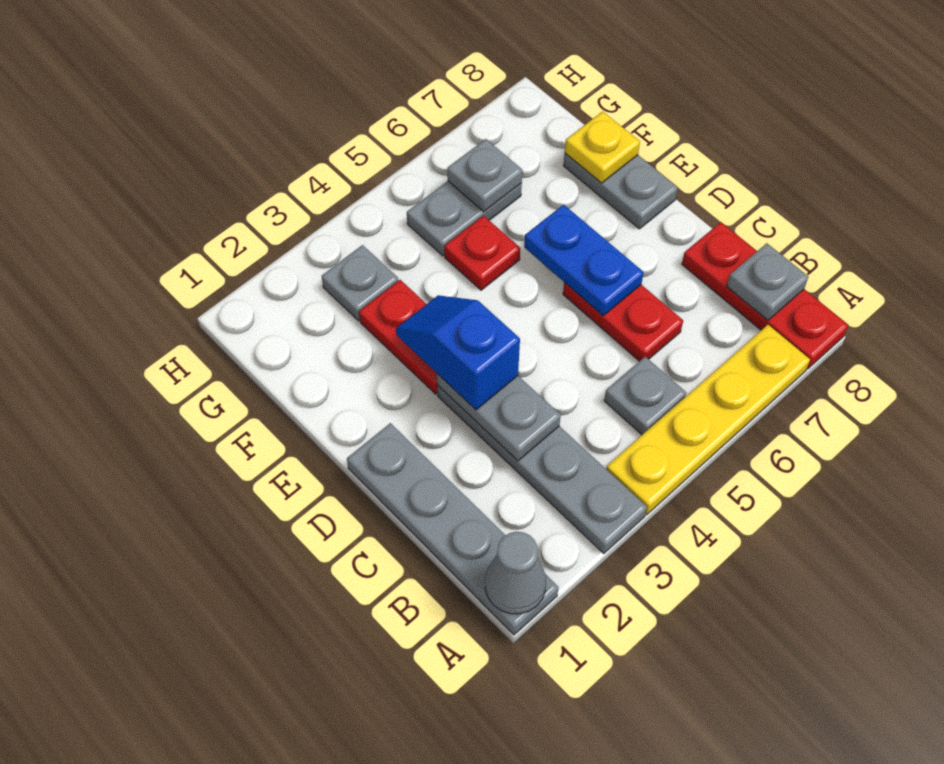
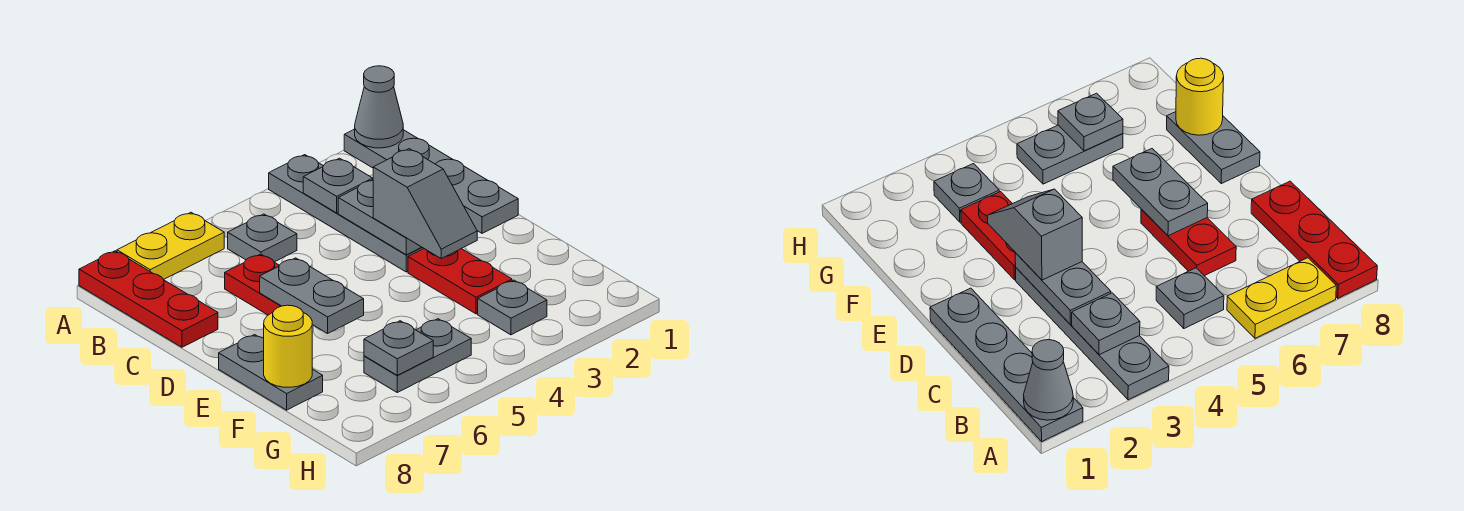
yellow plate A4:A7 level 1 -> yellow plate A6:A7 level 1
grey plate B8 level 2 -> grey plate B3 level 2
blue slope D3:E3 level 3 top D -> grey slope D3:E3 level 3 top D
blue plate D6:E6 level 2 -> grey plate D6:E6 level 2
red plate F5 level 1 -> none
yellow plate F8 level 2 -> yellow round brick F8 level 2

